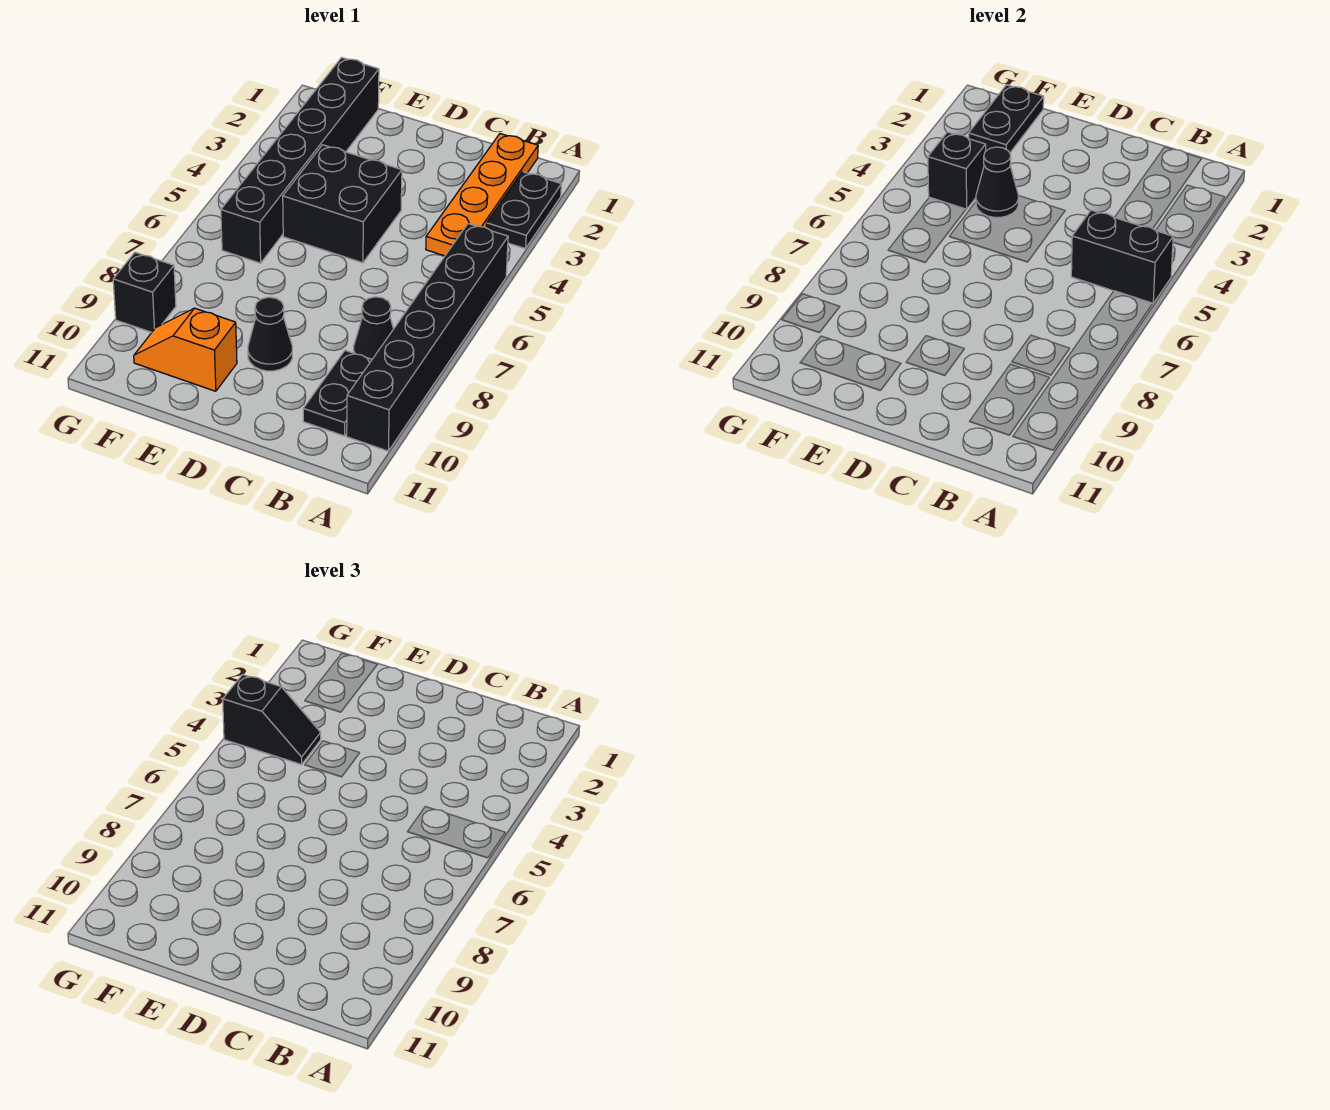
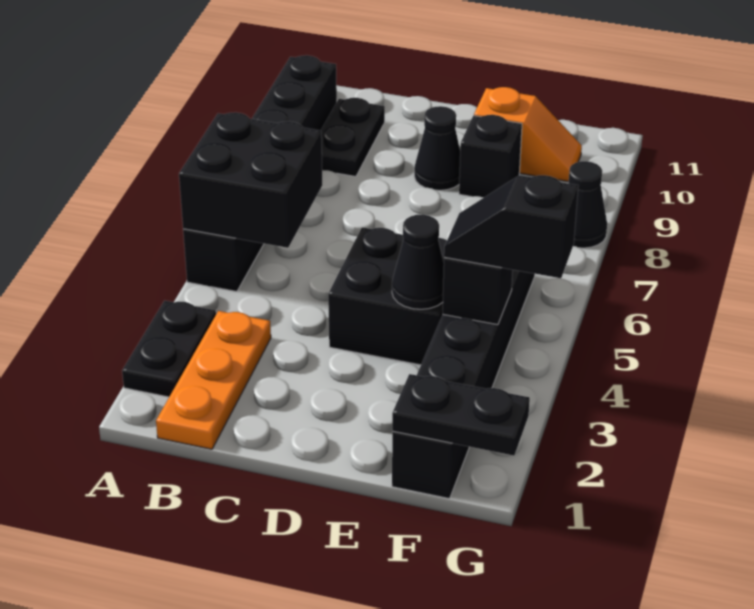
black brick A5:B5 level 2 -> black brick A5:B6 level 2
orange plate B1:B4 level 1 -> orange plate B1:B3 level 1
black cone B8 level 1 -> black cone G8 level 1
black plate F1:F2 level 2 -> black plate F1:G1 level 2
black brick G9 level 1 -> black brick E9 level 1

